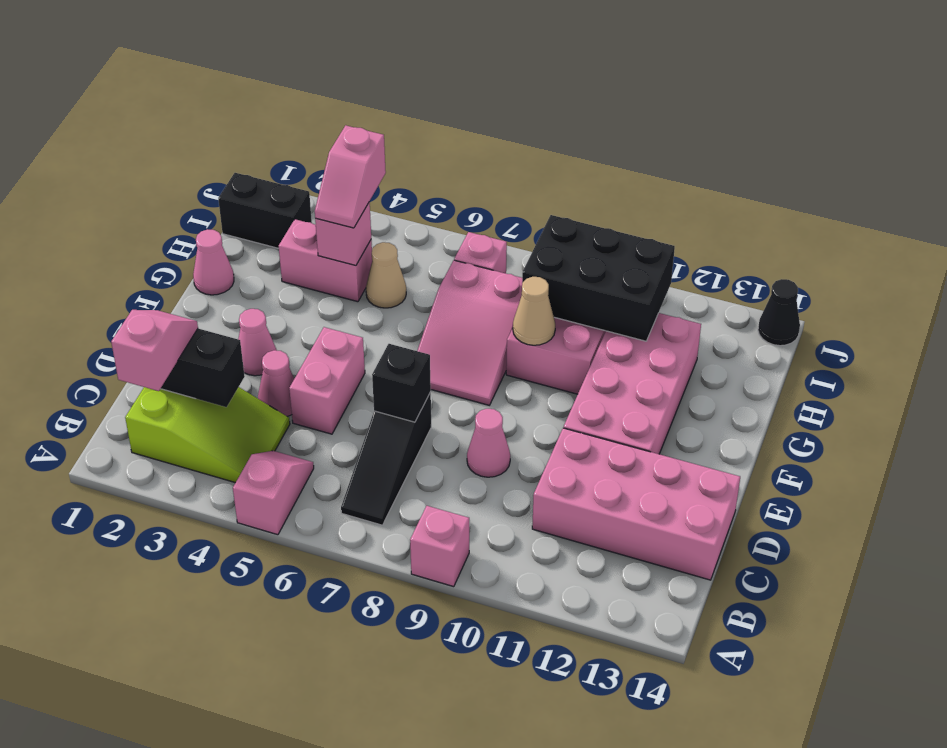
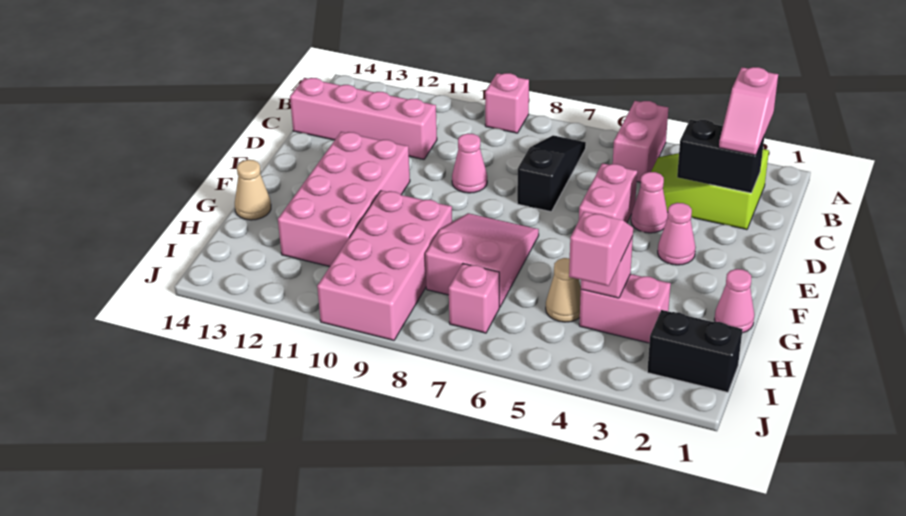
pink slope A5:B5 level 1 top A -> pink brick A5:B5 level 1
pink brick C11:D14 level 1 -> pink brick C11:C14 level 1
black brick D7 level 2 -> none
tan cone G9 level 2 -> tan cone G14 level 1
black brick H9:I11 level 2 -> none
black cone J14 level 1 -> none

